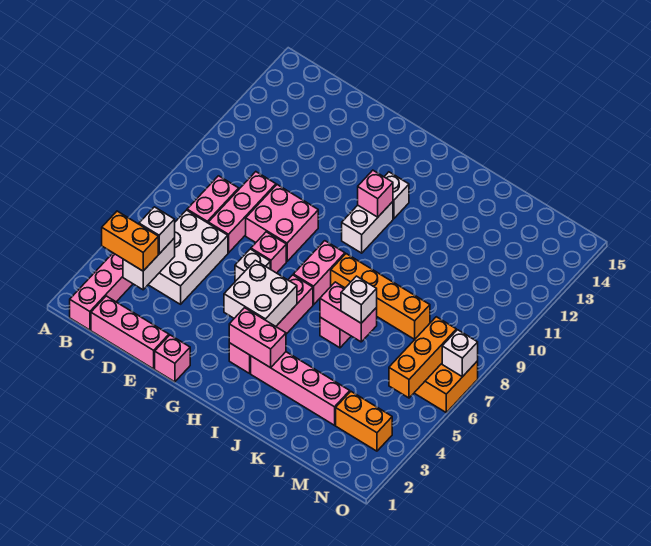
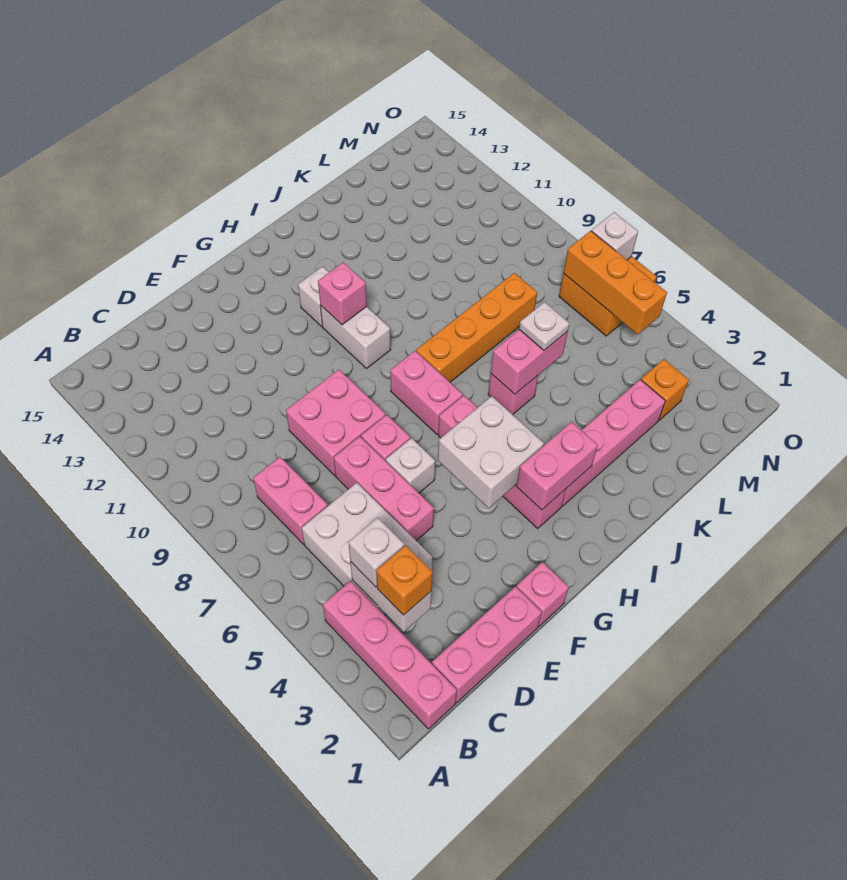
orange brick B3:C3 level 3 -> orange brick C3 level 3
pink brick D7:D9 level 1 -> pink brick E5:E7 level 1
white brick K6 level 3 -> white plate K6 level 3
orange brick M3:N3 level 1 -> orange brick M3 level 1

